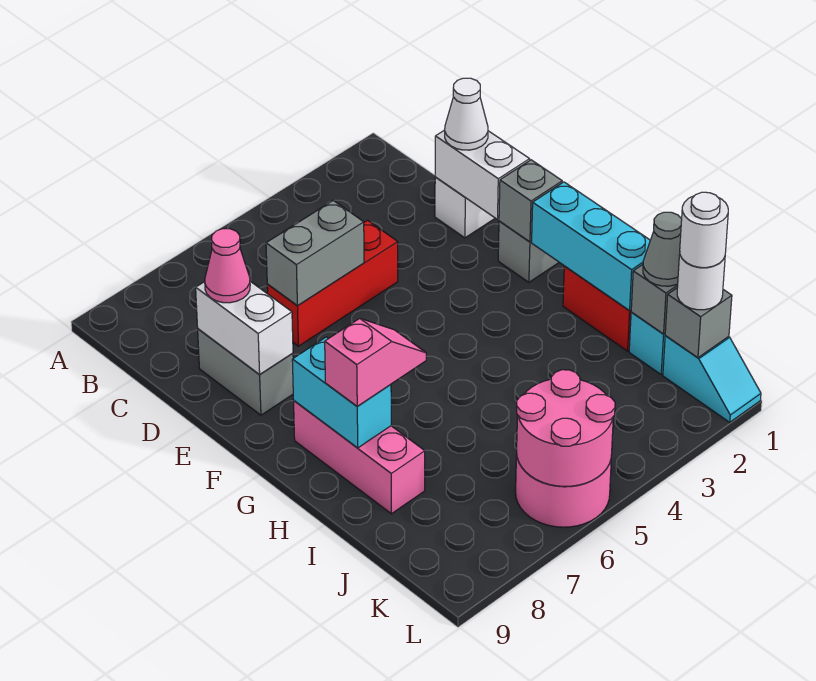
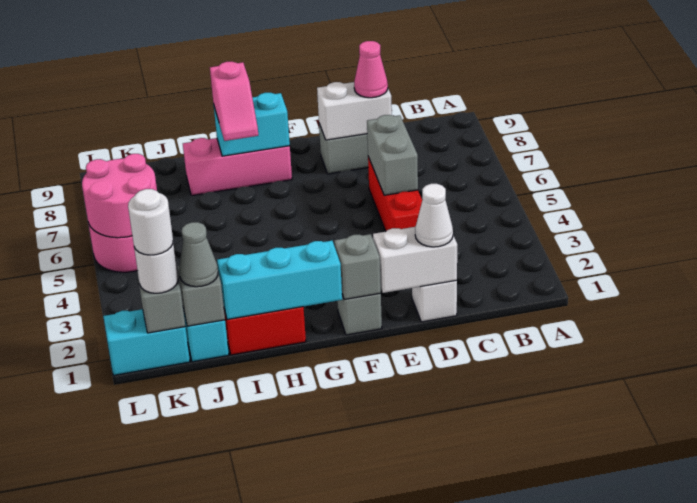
cyan slope K1:L1 level 1 top K -> cyan brick K1:L1 level 1

